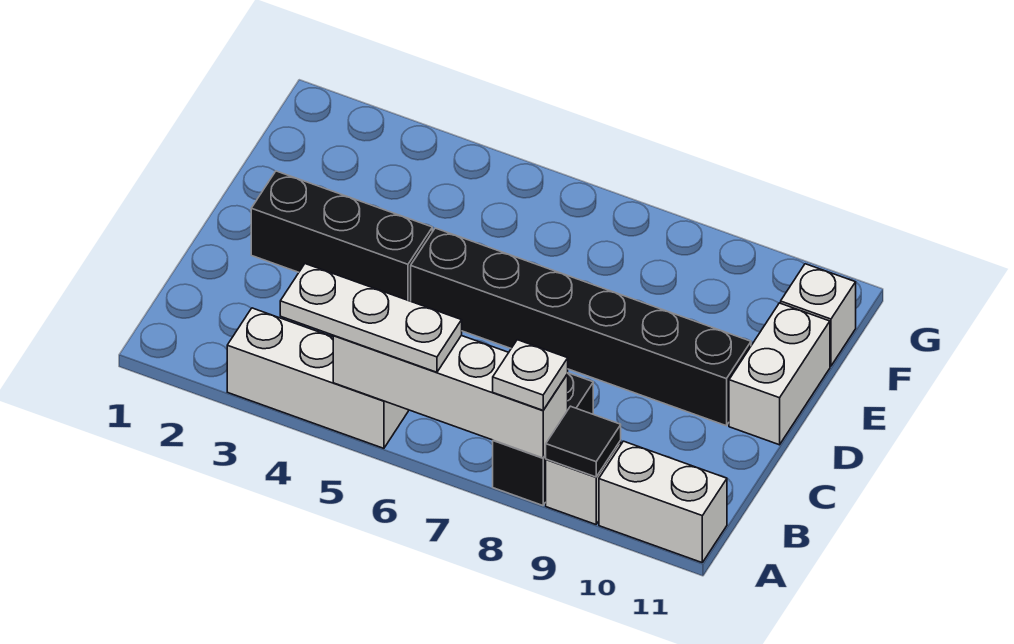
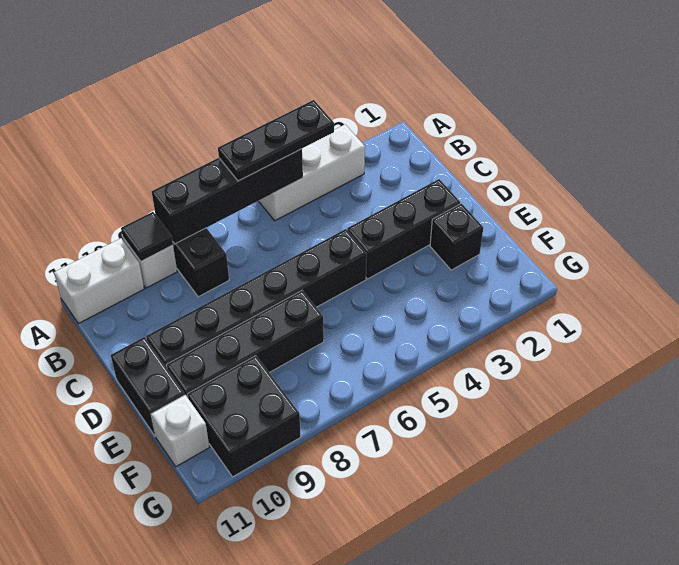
white plate A4:A6 level 3 -> black plate A4:A6 level 3
white brick A5:A8 level 2 -> black brick A5:A8 level 2
white plate A8 level 3 -> none
white brick D11:E11 level 1 -> black brick D11:E11 level 1
none -> black brick E2 level 1
none -> black brick E7:E10 level 1
none -> black brick F9:G10 level 1

